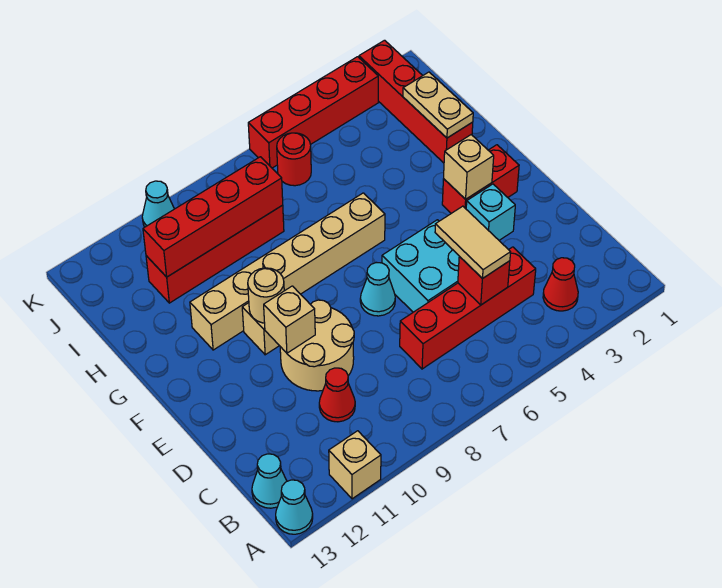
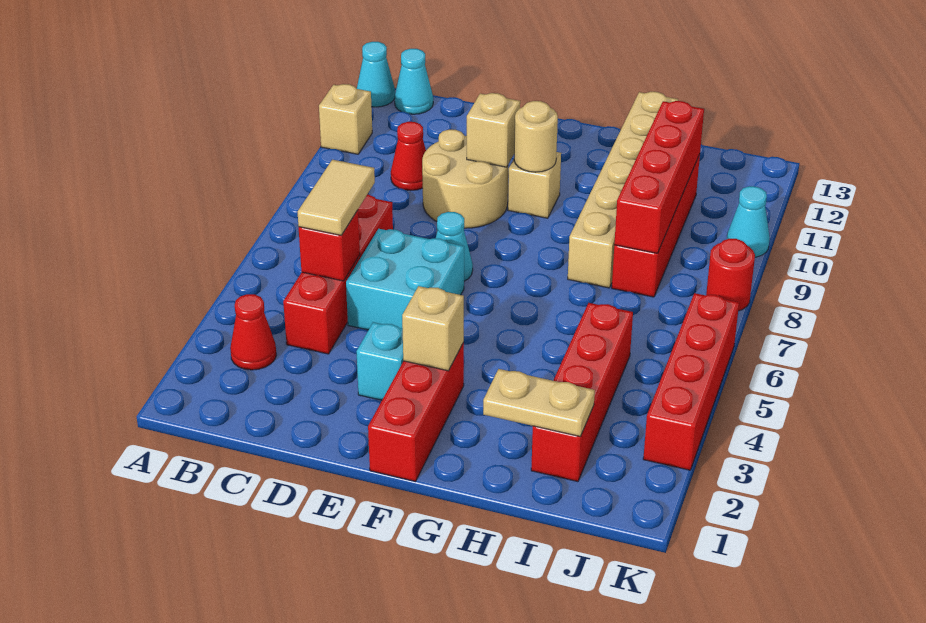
tan tile C5:D5 level 3 -> tan tile C5:C6 level 3
red brick F2:F3 level 1 -> red brick F1:F3 level 1
tan brick G6:G11 level 1 -> tan brick H8:H13 level 1
red brick H2:K2 level 1 -> red brick I2:I5 level 1
red round brick J6 level 1 -> red round brick K8 level 1

